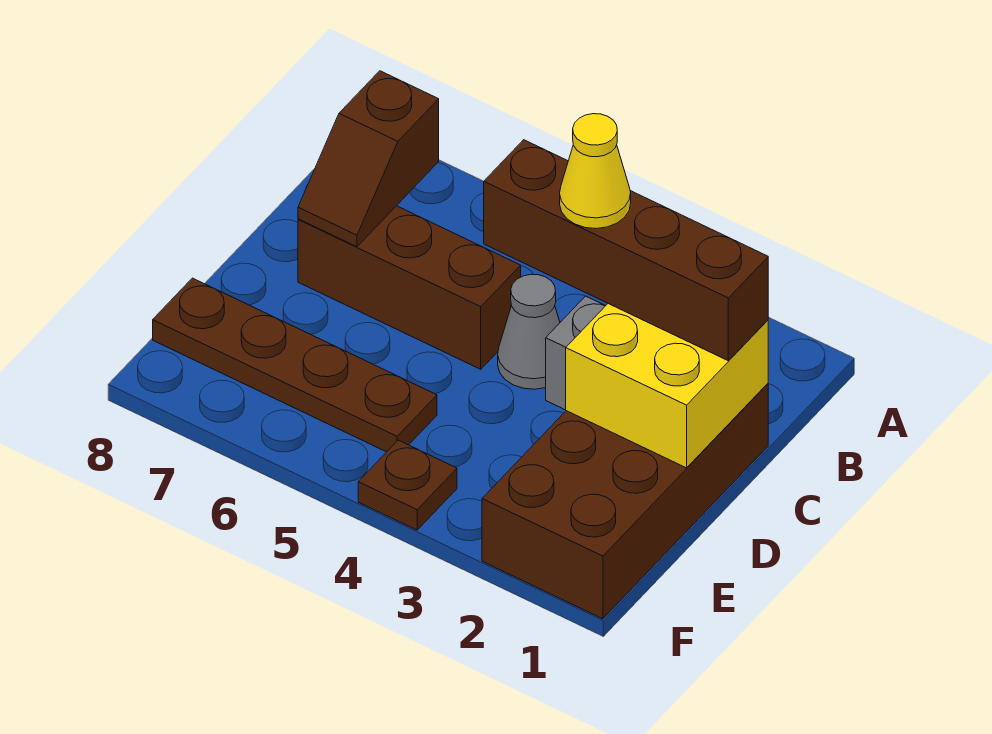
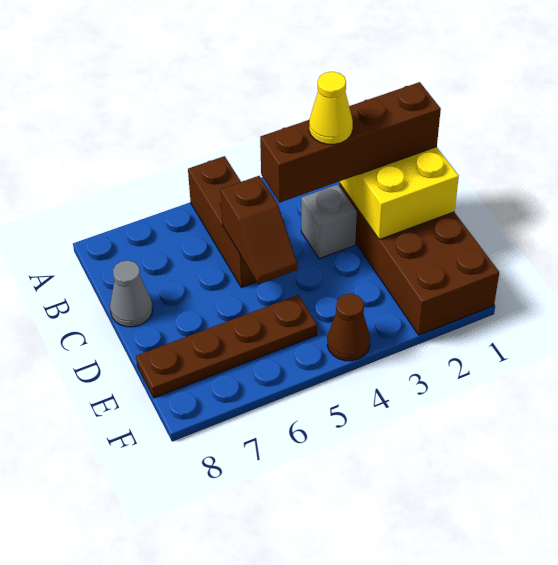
brown slope B7:C7 level 2 top B -> brown slope C5:D5 level 2 top C
grey cone C4 level 1 -> grey cone C8 level 1
brown brick C5:C7 level 1 -> brown brick A5:C5 level 1
brown plate F4 level 1 -> brown cone F4 level 1

